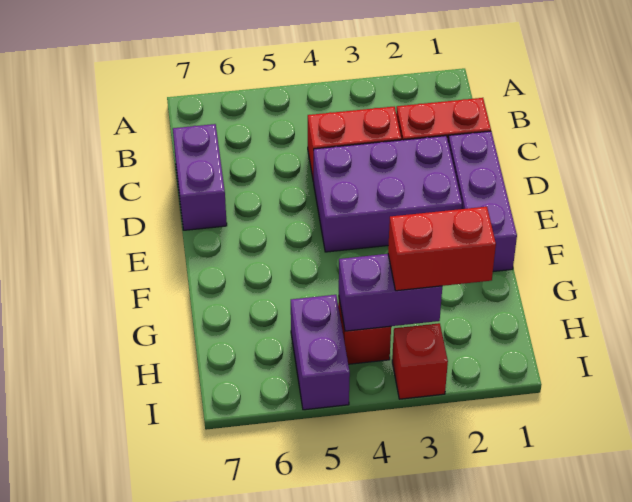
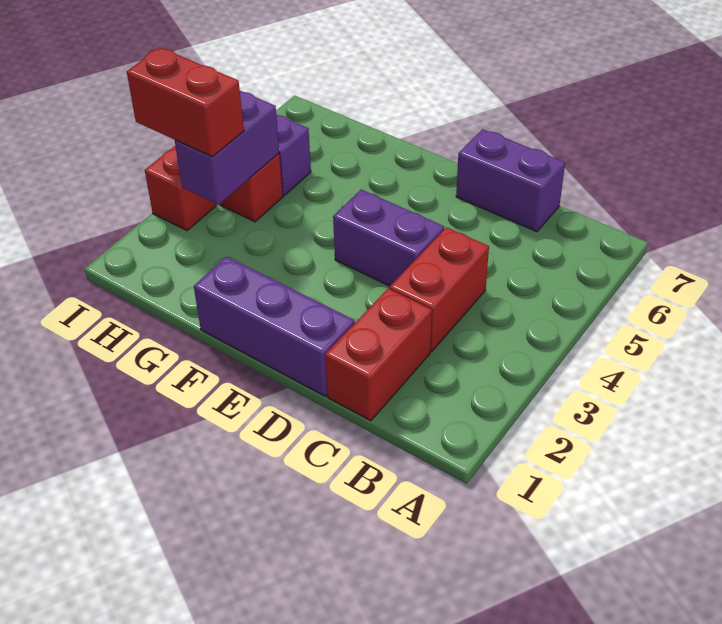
purple brick D2:E4 level 1 -> purple brick D4:E4 level 1
red brick H2:H3 level 3 -> red brick H3:I3 level 3

